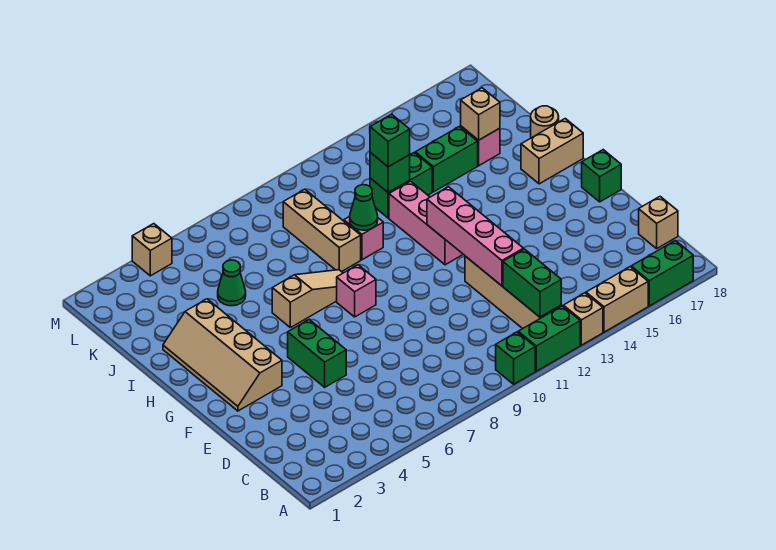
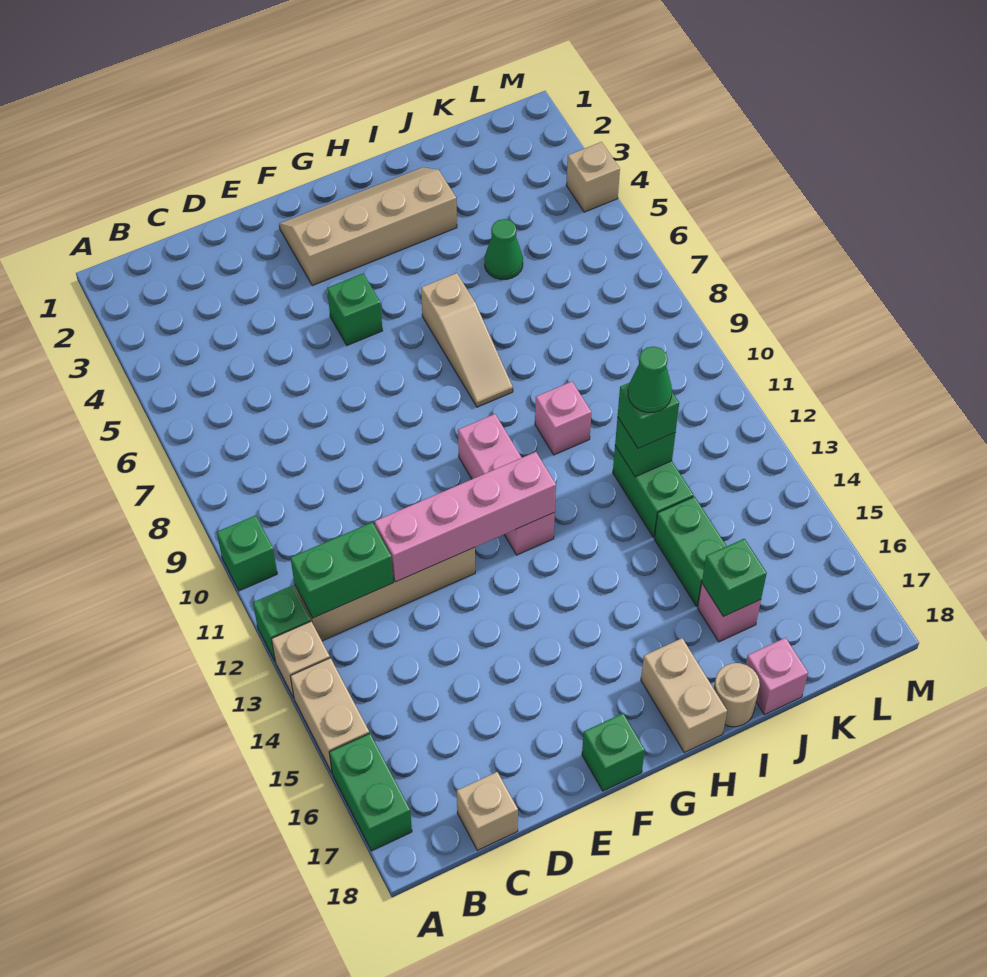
green brick A11:A12 level 1 -> green brick A12 level 1
green brick E5:F5 level 1 -> green brick F5 level 1
pink brick G8 level 1 -> pink brick J18 level 1
pink brick G12:I12 level 1 -> pink brick G10:G12 level 1
tan brick I9:K9 level 1 -> none
green cone I10 level 2 -> green cone J12 level 4
tan brick J16 level 2 -> green brick J16 level 2

